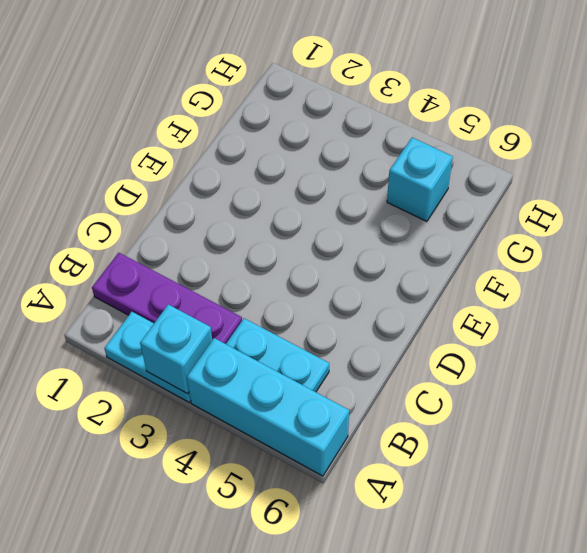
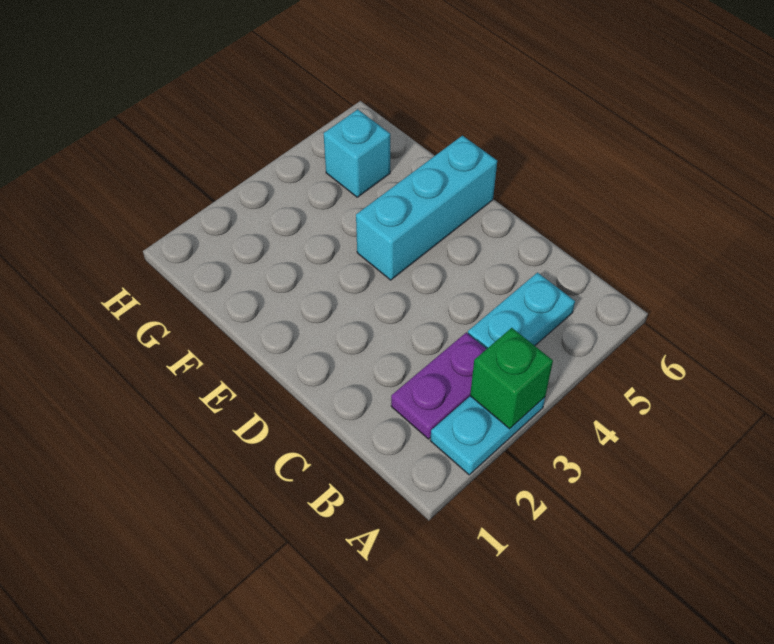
cyan brick A3 level 2 -> green brick A3 level 2
cyan brick A4:A6 level 1 -> cyan brick E4:E6 level 1
purple plate B1:B3 level 1 -> purple plate B2:B3 level 1

